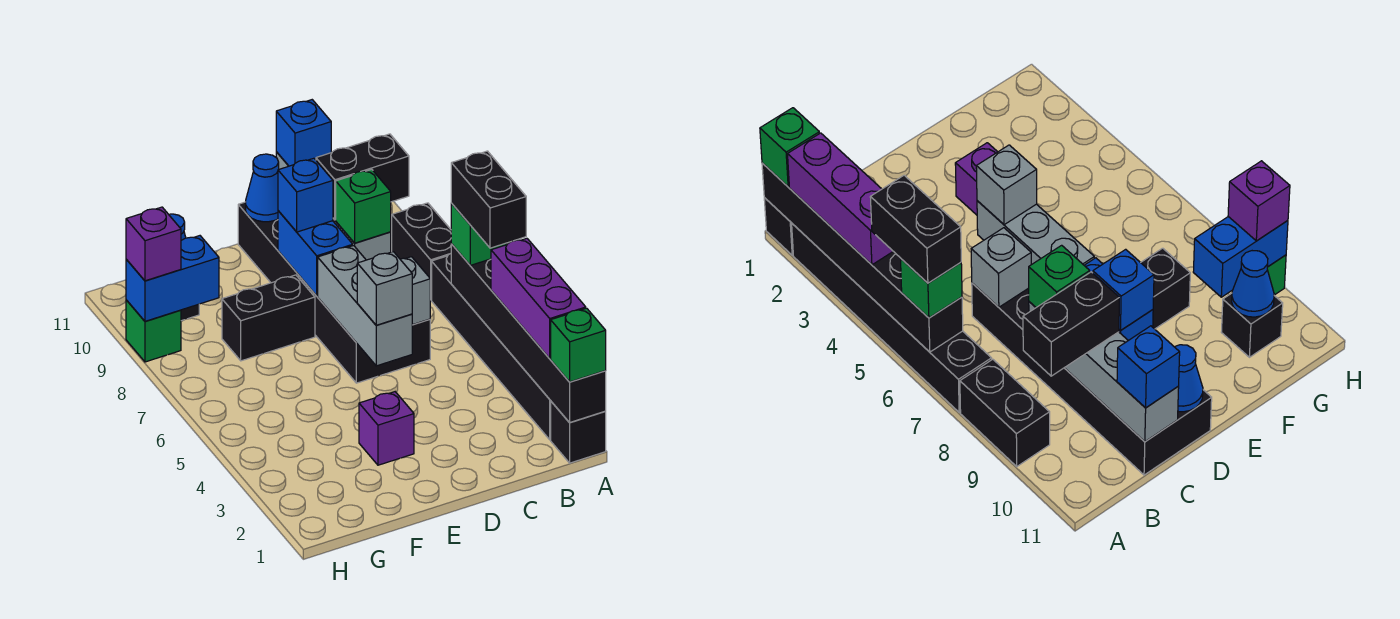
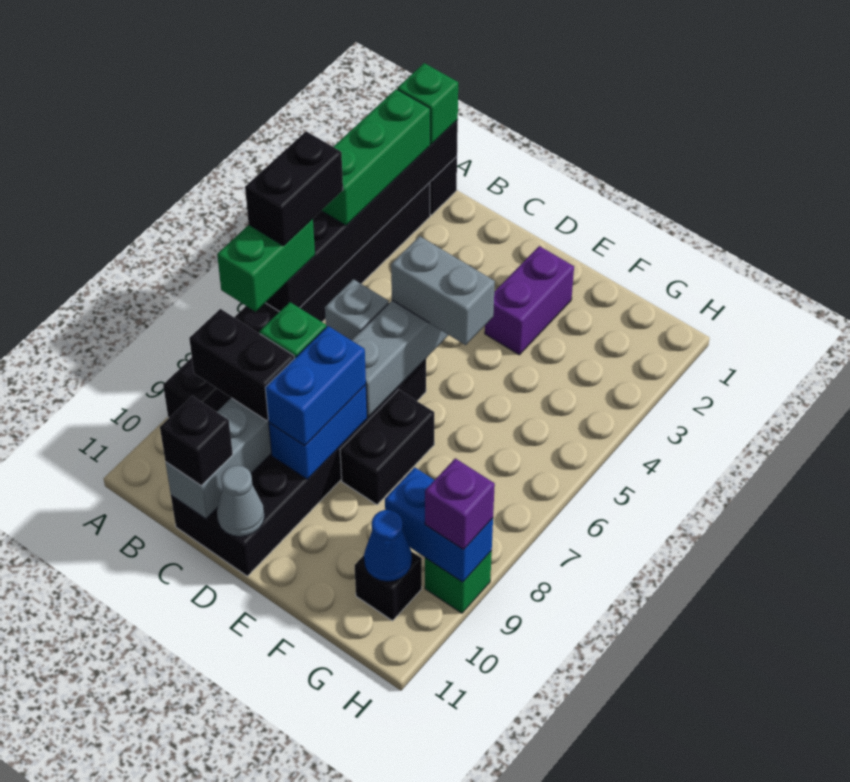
purple brick A2:A4 level 3 -> green brick A2:A4 level 3
green brick A6 level 3 -> green brick A6:A7 level 3
blue brick C11 level 3 -> black brick C11 level 3
grey brick D5 level 3 -> grey brick D5:E5 level 3
blue brick D9 level 3 -> blue brick D8:D9 level 3
blue cone D11 level 2 -> grey cone D11 level 2
purple brick E3 level 1 -> purple brick E2:E3 level 1
black brick E8:F8 level 1 -> black brick E7:E8 level 1

